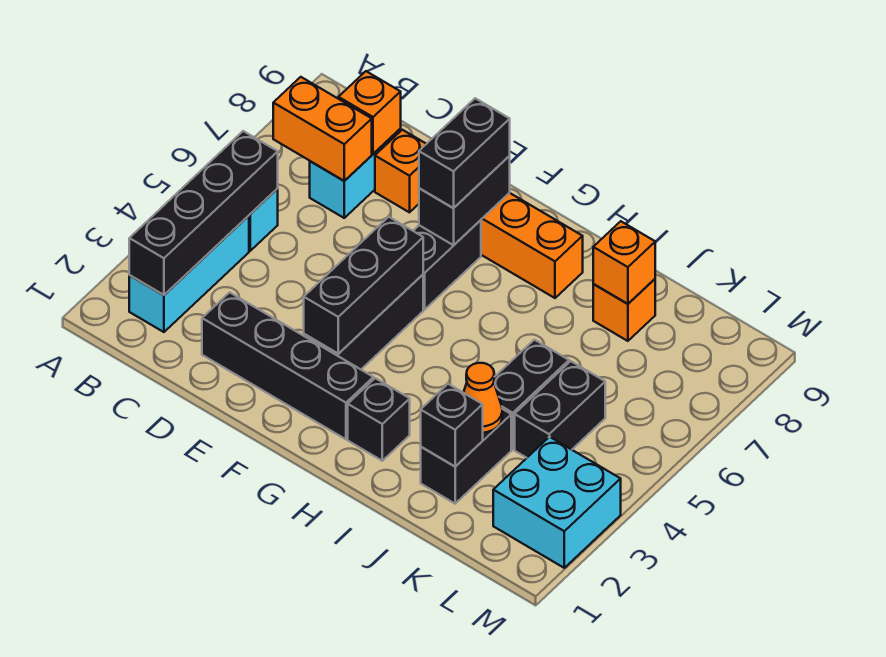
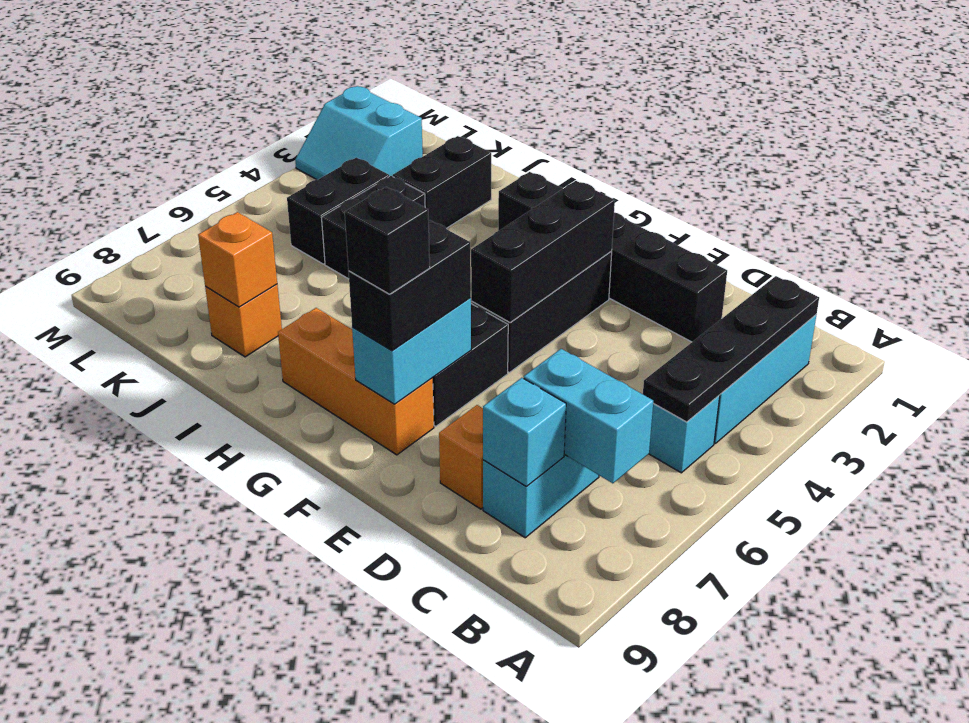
black brick B2:B5 level 2 -> black plate B2:B5 level 2
orange brick B7:C7 level 2 -> cyan brick B7:C7 level 2
orange brick C8 level 2 -> cyan brick C8 level 2
black brick F7:F8 level 2 -> cyan brick F7:F8 level 2
black brick J2 level 2 -> black brick F8 level 4
orange cone J3 level 2 -> none
cyan brick L2:M3 level 1 -> cyan slope L2:M3 level 1 top 2

